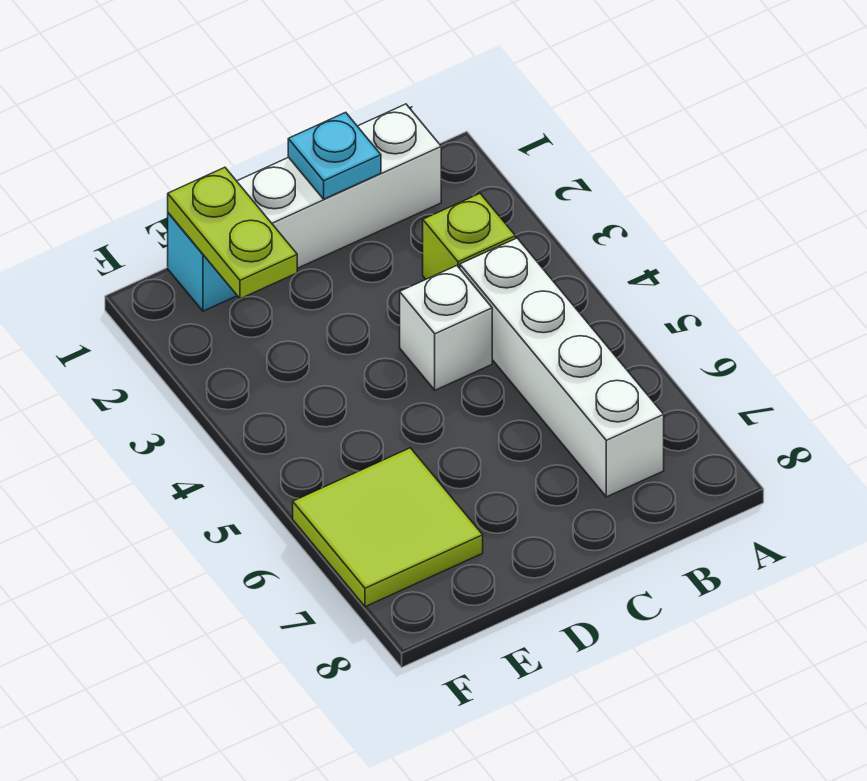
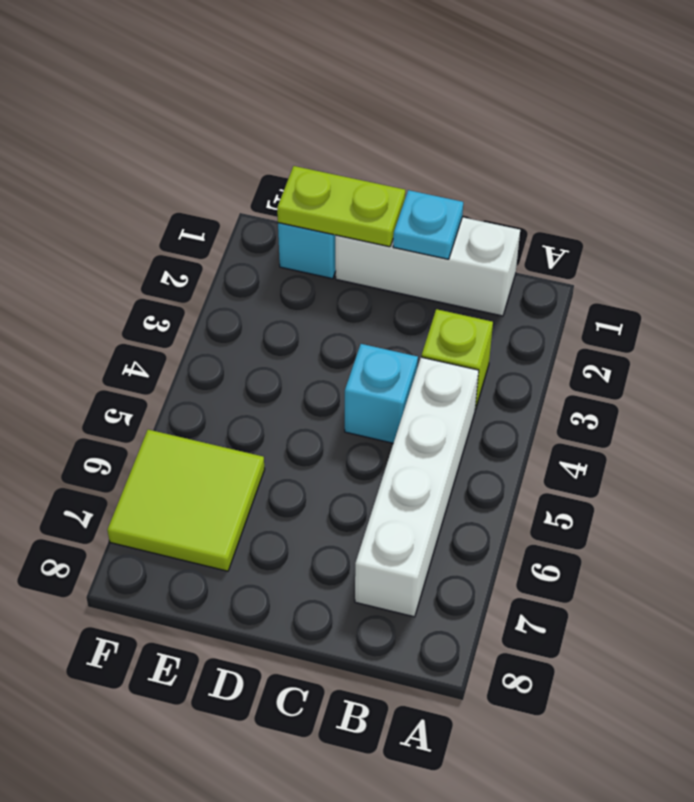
white brick C4 level 1 -> cyan brick C4 level 1
lime plate E1:E2 level 2 -> lime plate D1:E1 level 2

